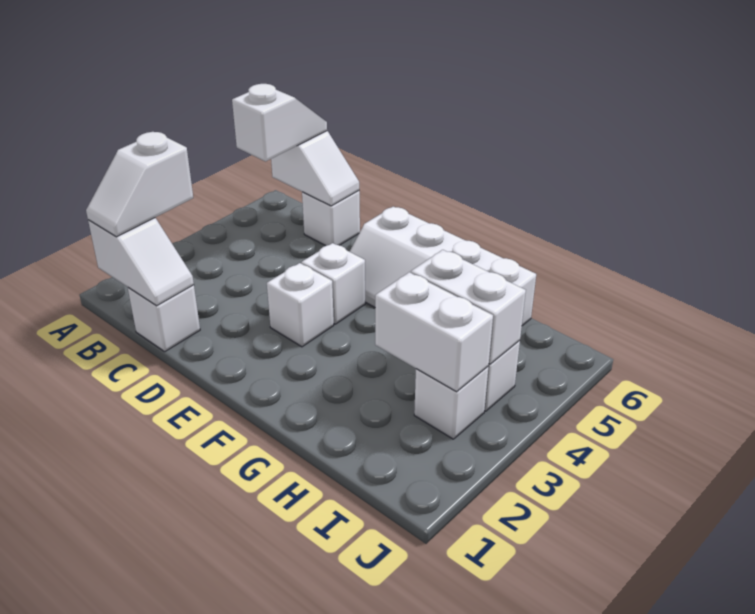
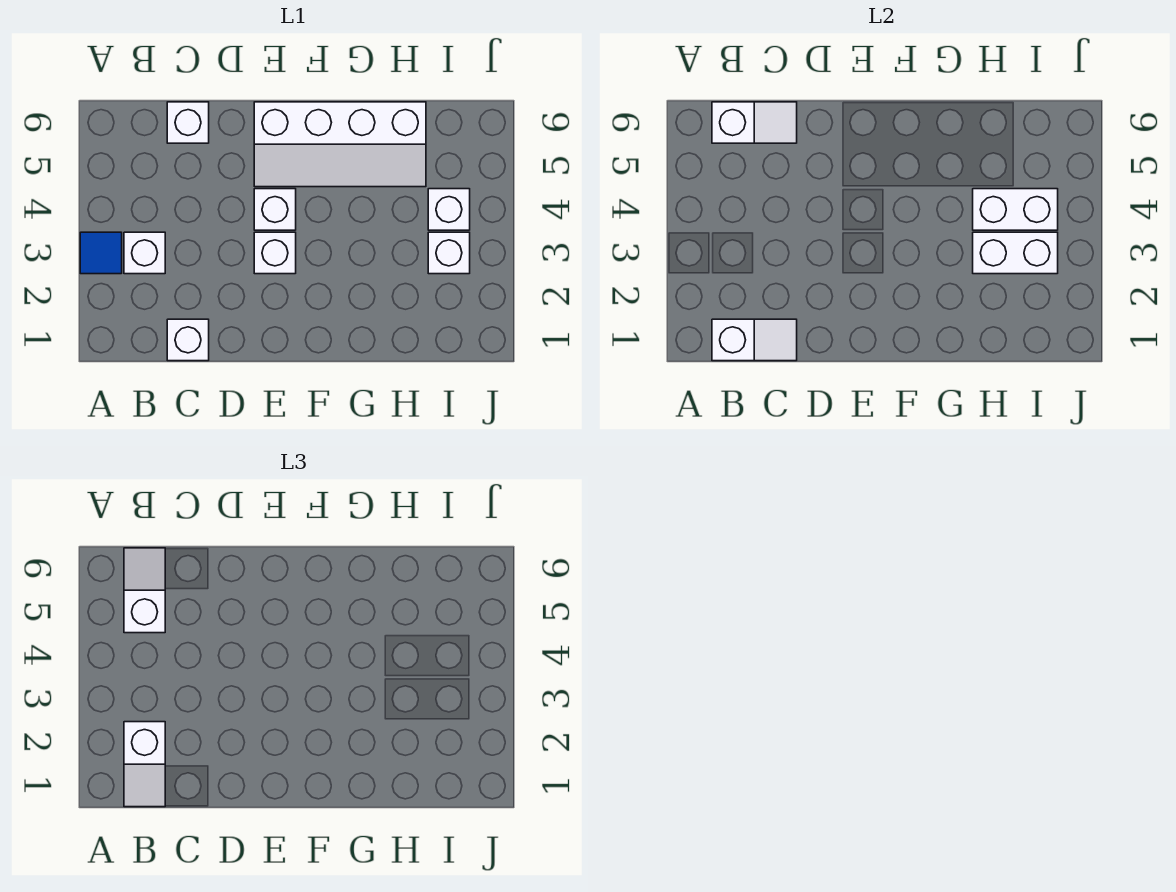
none -> blue tile A3 level 1
none -> white brick B3 level 1

